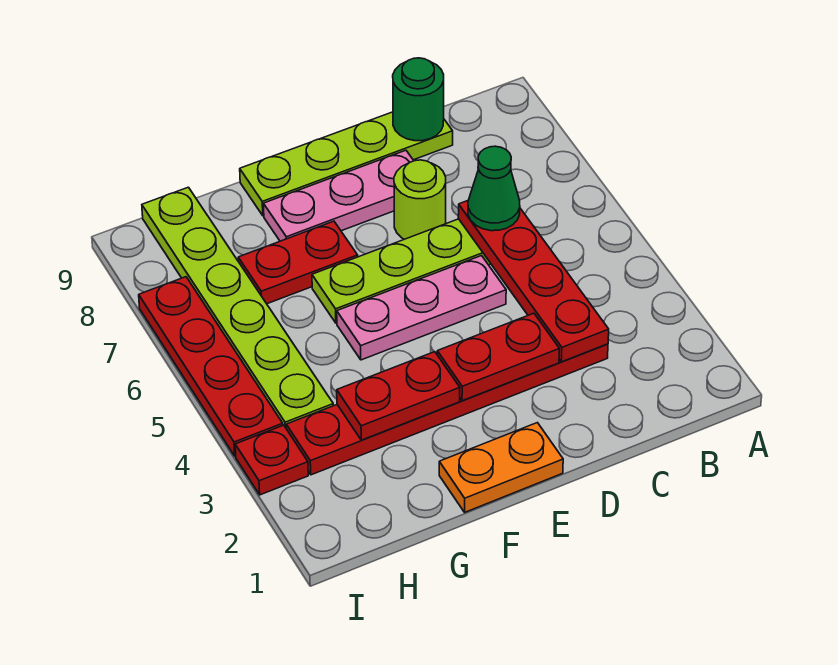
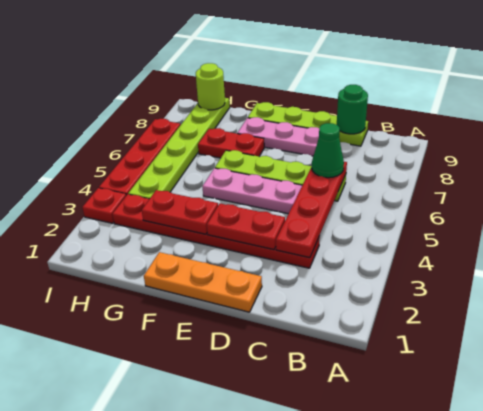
lime round brick D7 level 1 -> lime round brick H9 level 2
orange plate E1:F1 level 1 -> orange plate D1:F1 level 1

